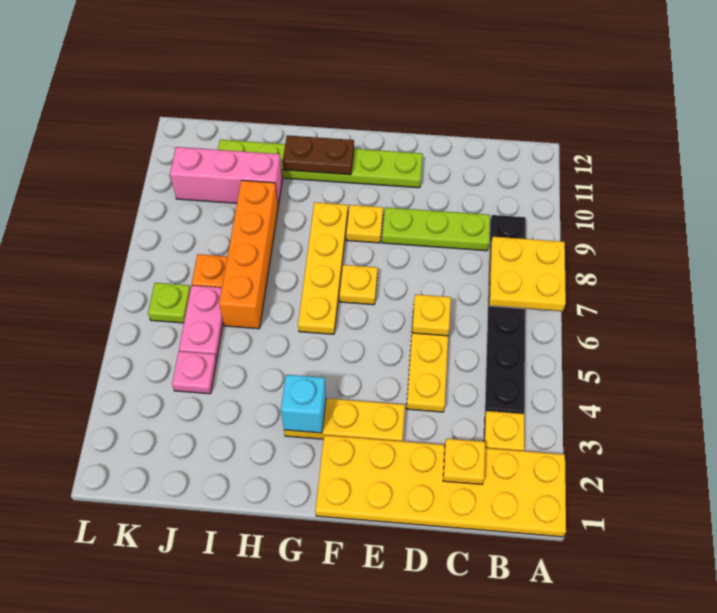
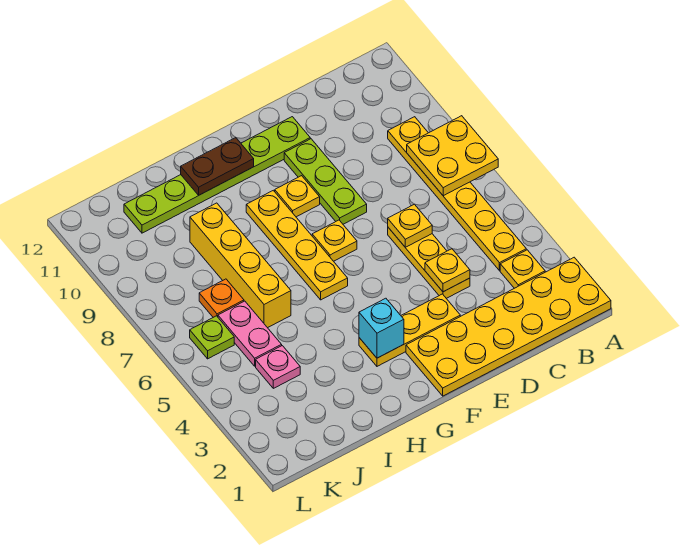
black plate B4:B9 level 1 -> yellow plate B4:B9 level 1
yellow plate C2 level 2 -> yellow plate D4 level 2
lime plate C9:E9 level 1 -> lime plate E8:E10 level 1
orange brick I6:I9 level 1 -> yellow brick I6:I9 level 1
pink brick I10:K10 level 1 -> none

